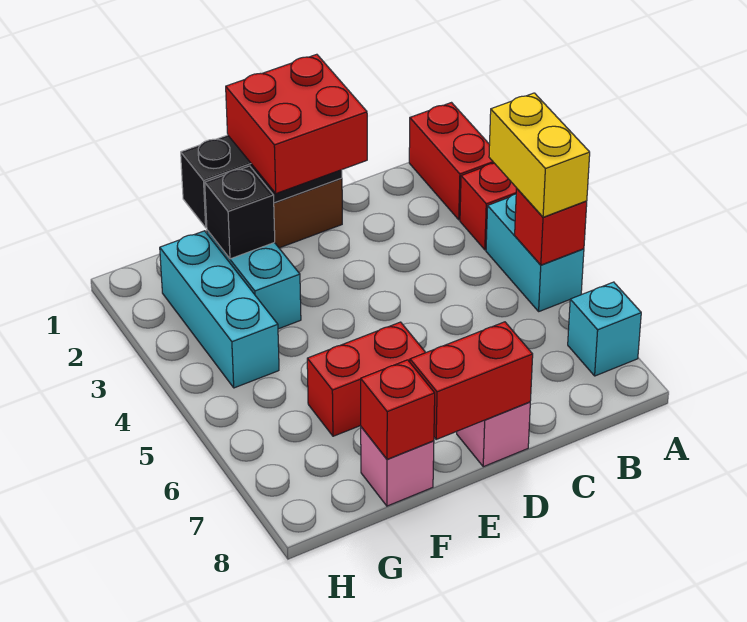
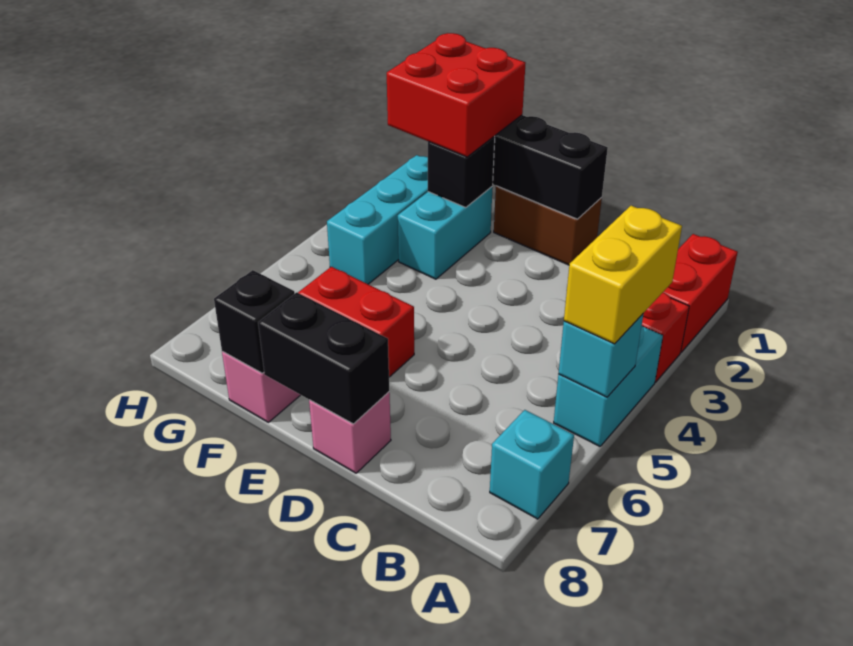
red brick A5 level 2 -> cyan brick A5 level 2
red brick D1:E2 level 3 -> red brick F1:G2 level 3
red brick D8:E8 level 2 -> black brick D8:E8 level 2
red brick F8 level 2 -> black brick F8 level 2

